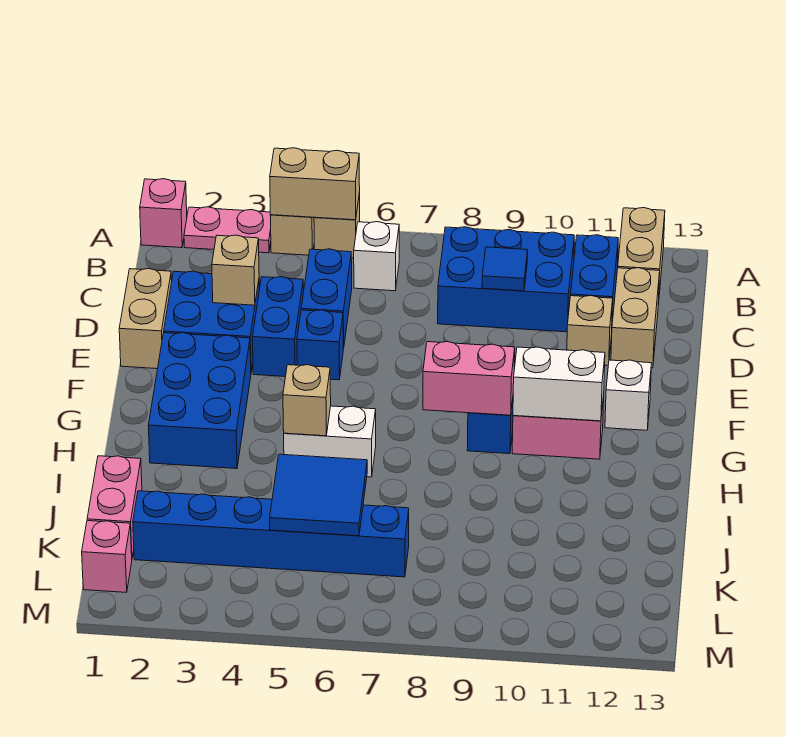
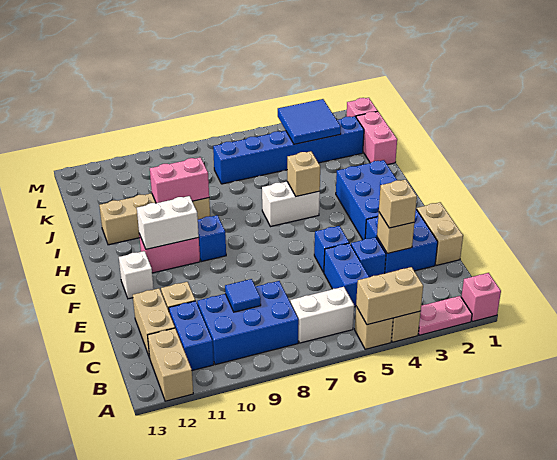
white brick B6 level 1 -> white brick B6:B7 level 1
none -> tan brick D3 level 3
blue brick D4:E4 level 1 -> blue brick D4 level 1
pink brick G8:G9 level 2 -> pink brick I9:I10 level 2
none -> tan brick I9:I12 level 1
blue tile J5:K6 level 2 -> blue tile K3:L4 level 2

